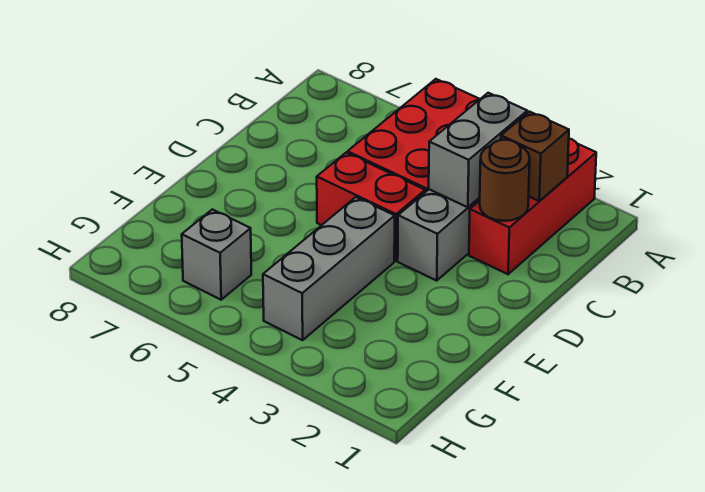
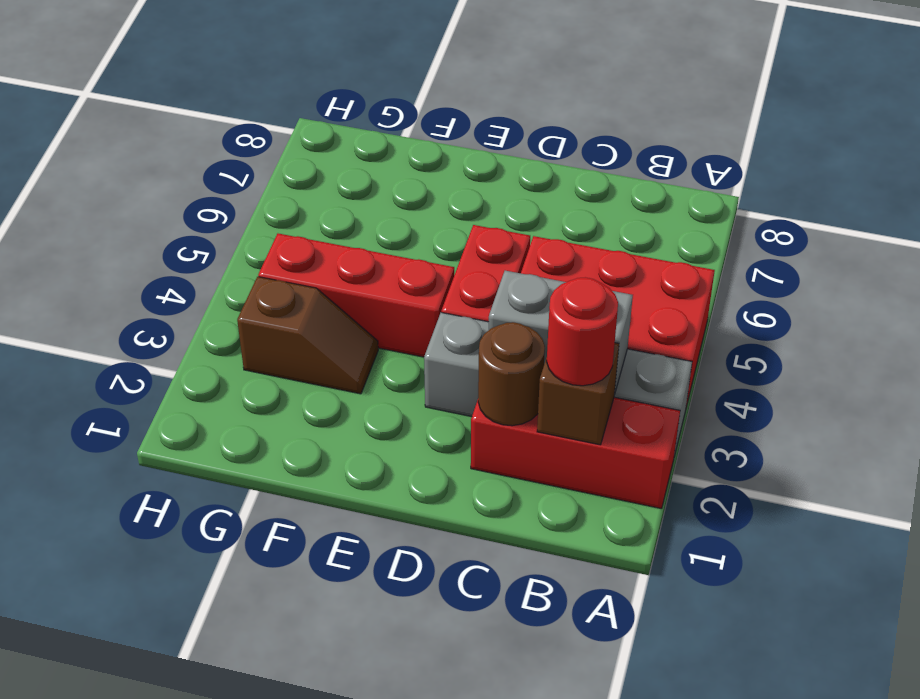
none -> red round brick B2 level 3
grey brick E4:G4 level 1 -> red brick E4:G4 level 1
none -> brown slope F3:G3 level 1 top G
grey brick G6 level 1 -> none

